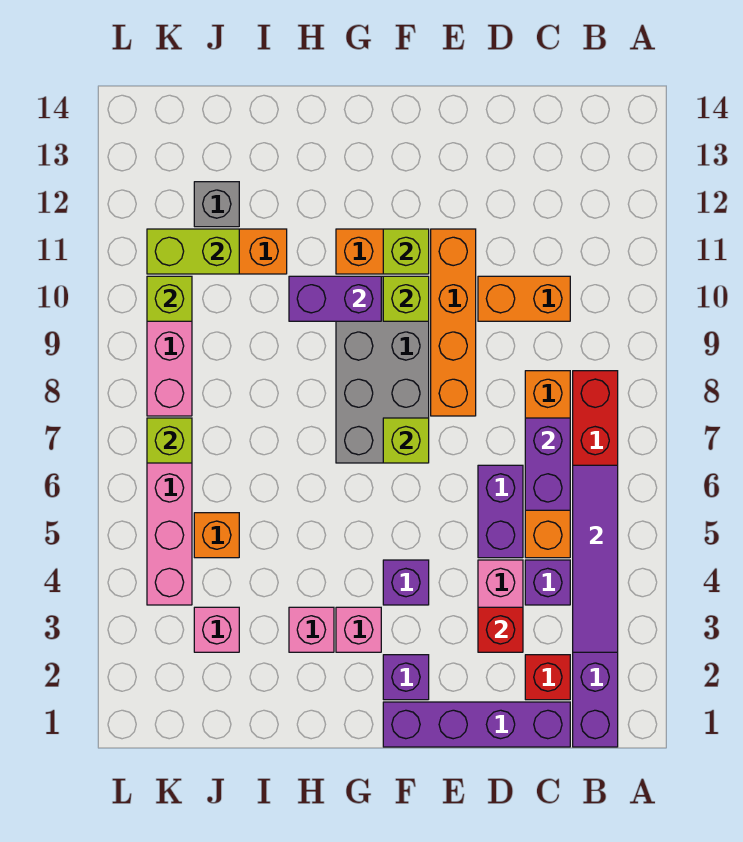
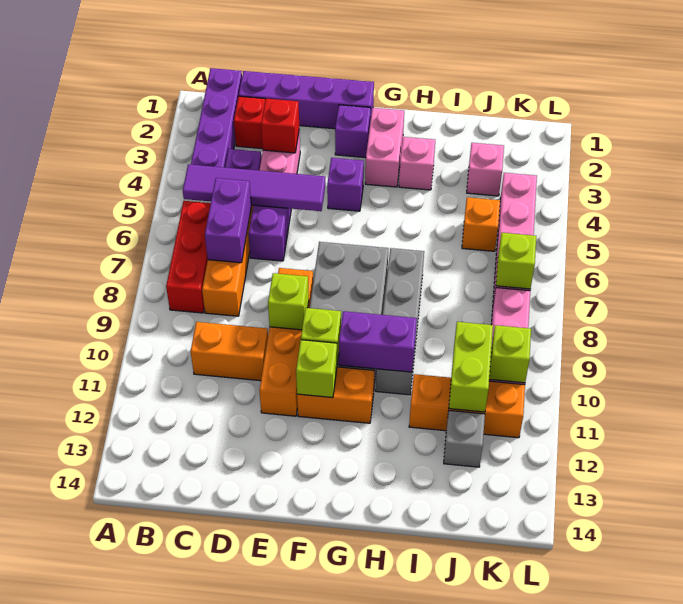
purple tile B3:B6 level 2 -> purple tile B5:E5 level 2
lime brick F7 level 2 -> lime brick E9 level 2
pink brick G3 level 1 -> pink brick G2:G3 level 1
none -> grey brick H7:H10 level 1
lime brick J11:K11 level 2 -> lime brick J10:J11 level 2

